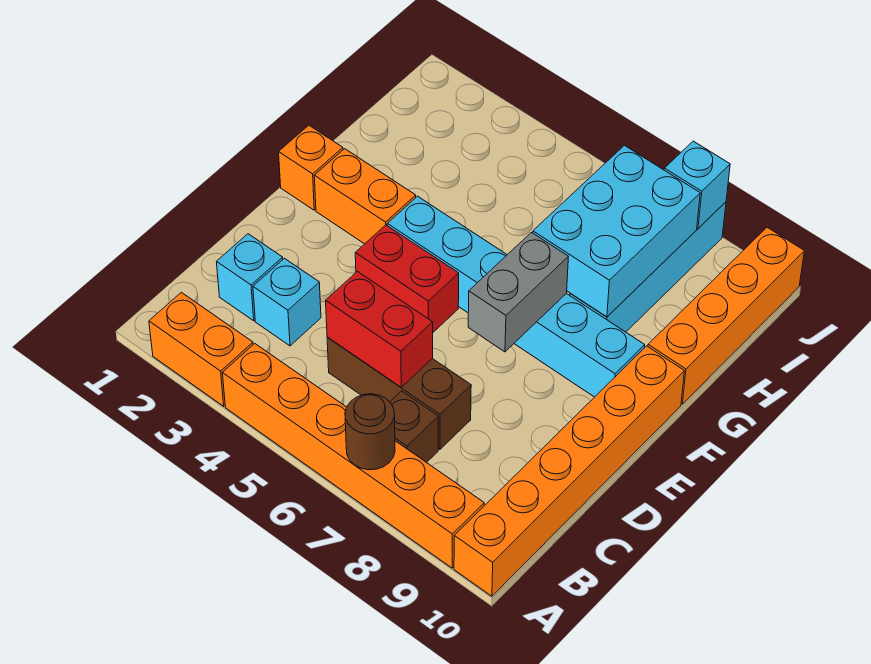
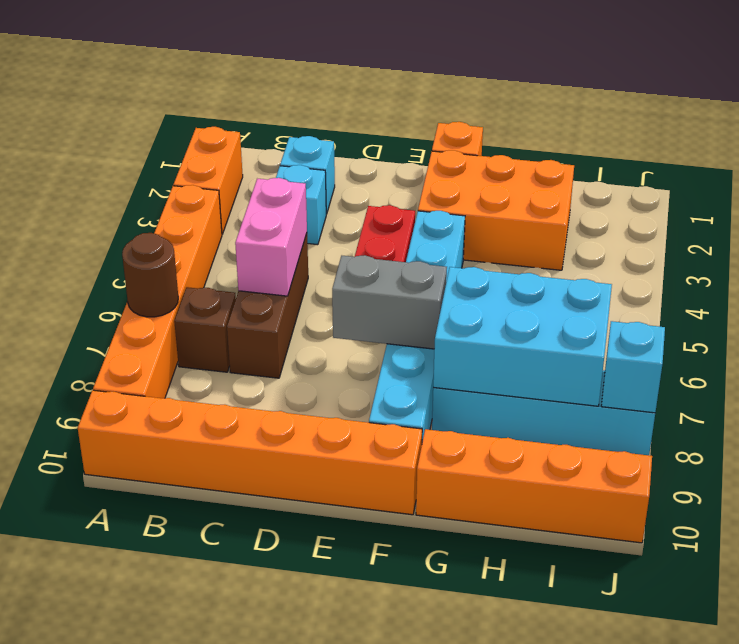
red brick C5:C6 level 2 -> pink brick C5:C6 level 2
orange brick F2:F3 level 1 -> orange brick F2:H3 level 1

